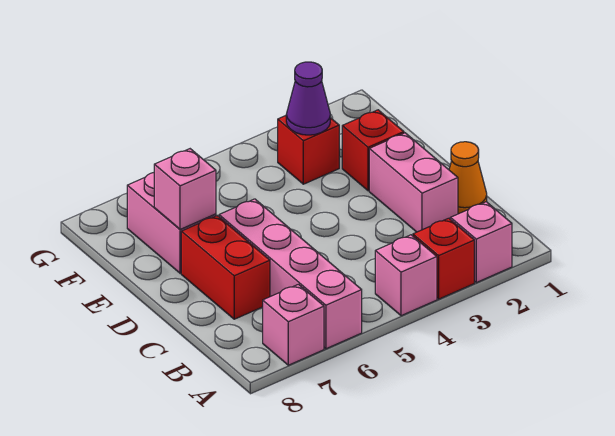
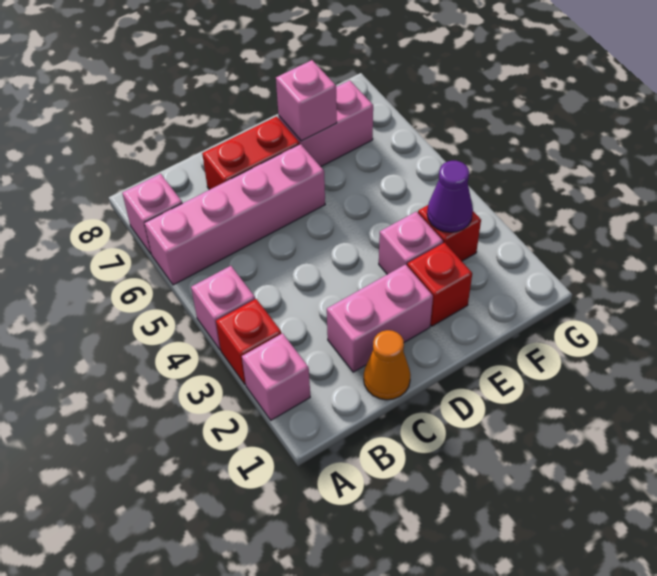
none -> pink brick E3 level 1

